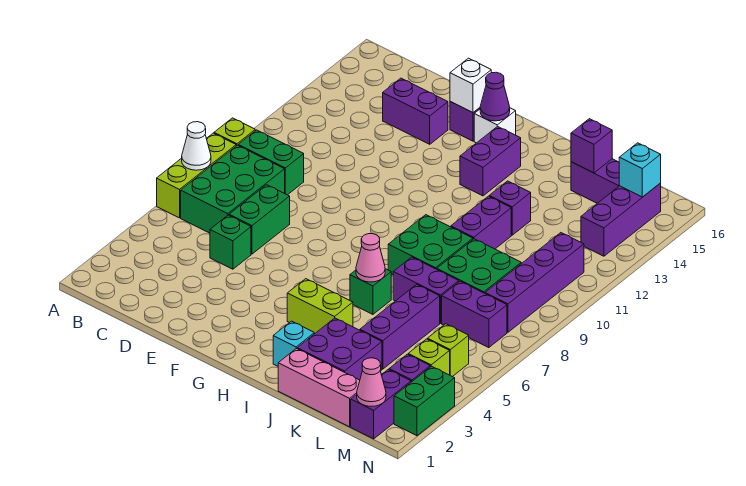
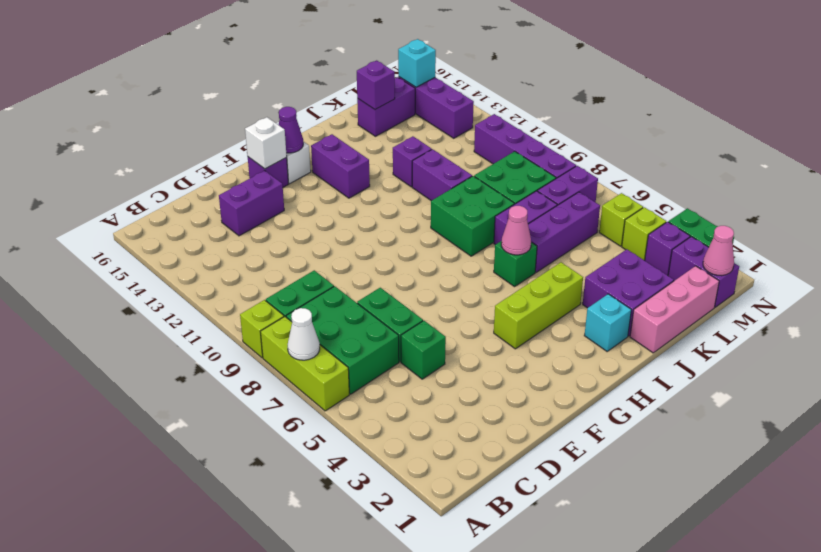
lime brick H4:I4 level 1 -> lime brick G4:I4 level 1
purple brick K4:K6 level 1 -> purple brick J6:L6 level 1

